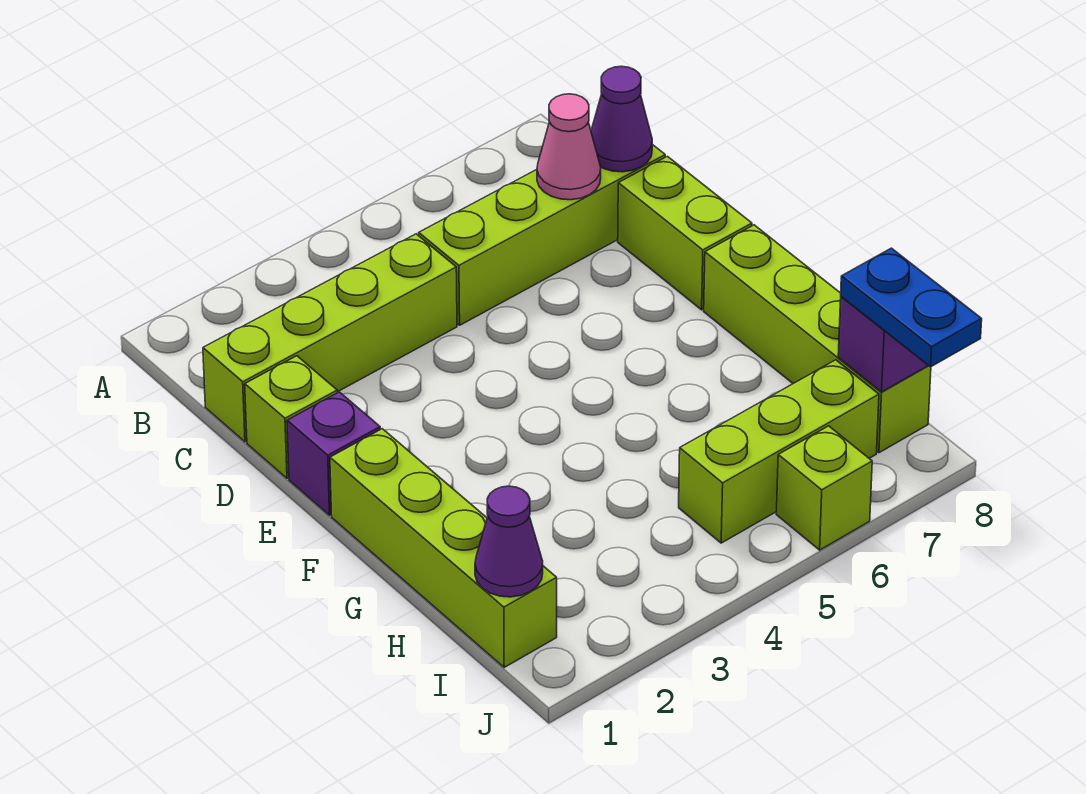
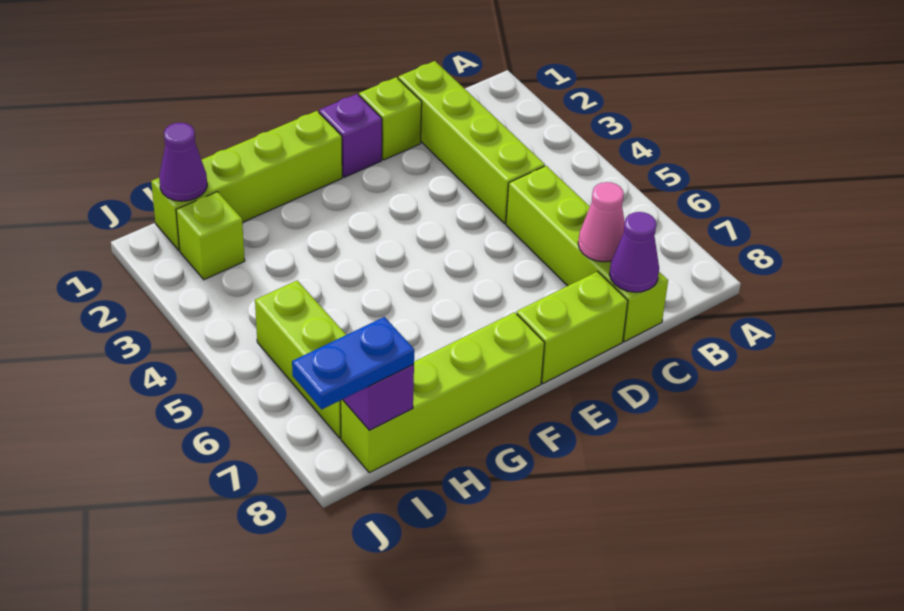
lime brick J6 level 1 -> lime brick I2 level 1

